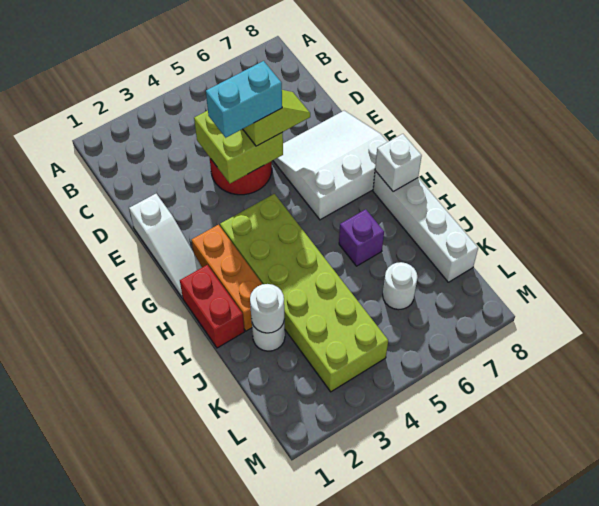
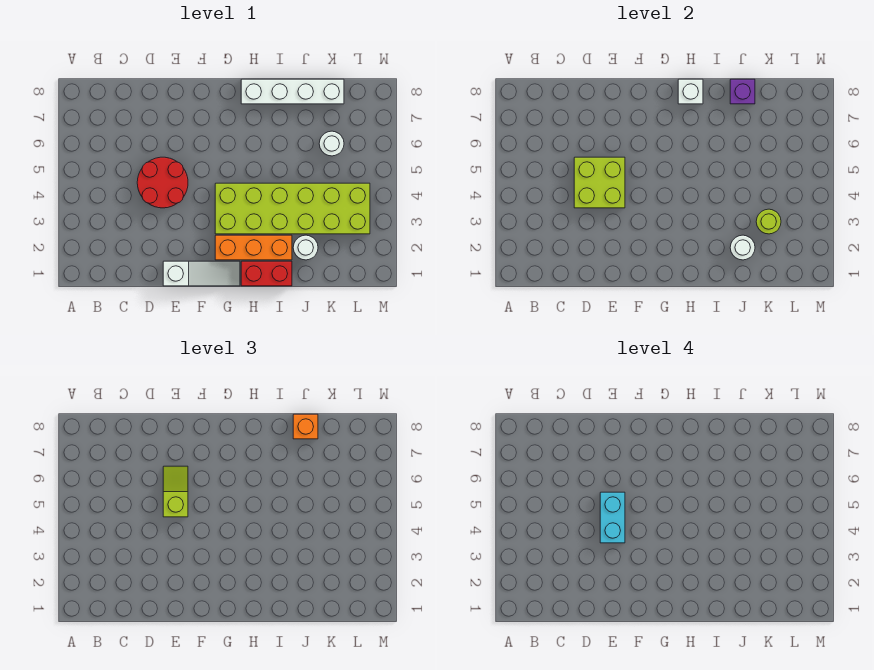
white slope E6:G8 level 1 top G -> none
purple brick I6 level 1 -> purple brick J8 level 2
none -> orange brick J8 level 3
none -> lime round brick K3 level 2

